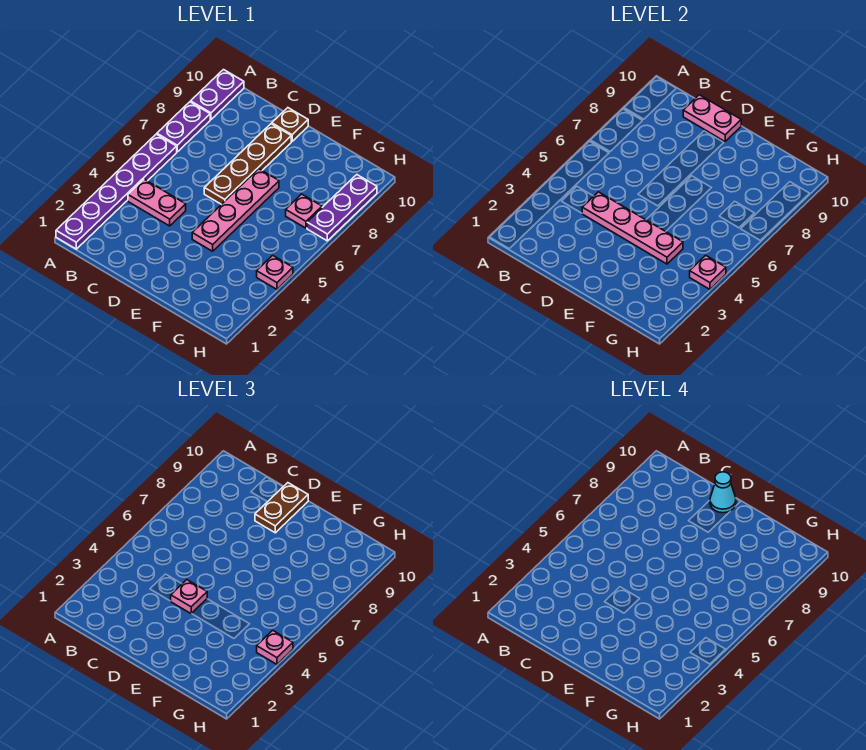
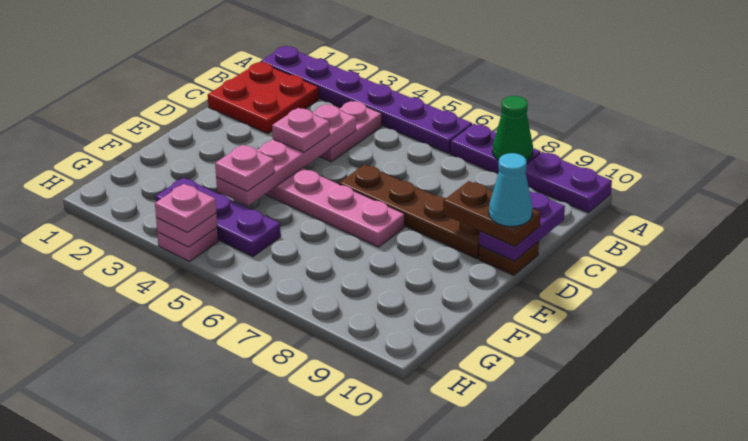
none -> green cone A8 level 2
none -> red plate B1:C2 level 1
pink plate C10:D10 level 2 -> purple plate C10:D10 level 2
pink plate G7 level 1 -> pink plate F4 level 3
purple plate H7:H9 level 1 -> purple plate G3:G5 level 1

